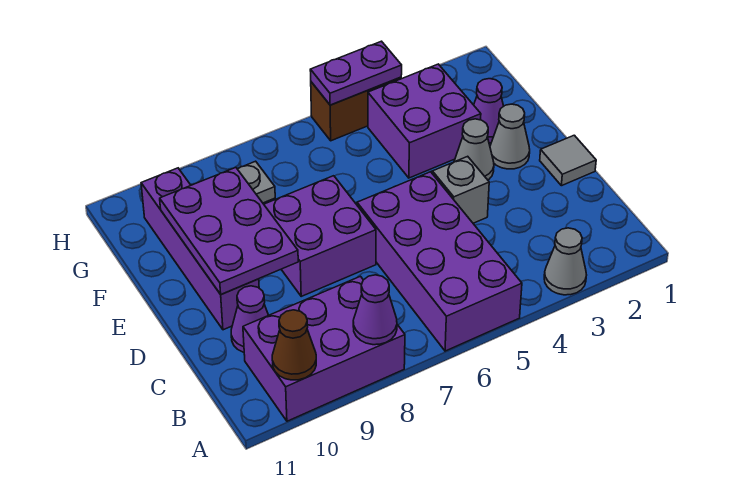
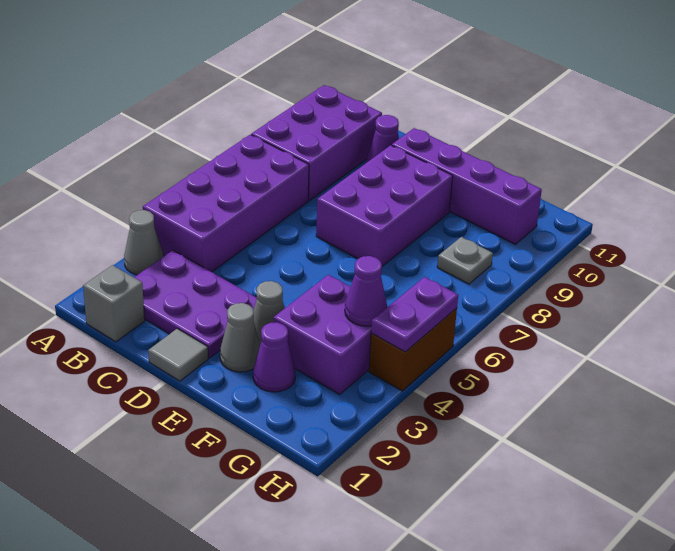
purple brick A5:D6 level 1 -> purple brick A4:B7 level 1
purple cone A8 level 2 -> purple cone G4 level 2
brown cone A10 level 2 -> none
grey brick D4 level 1 -> grey brick B1 level 1
purple brick D7:E8 level 1 -> purple brick D7:E9 level 1
purple plate D9:F10 level 2 -> purple plate B2:D3 level 1

